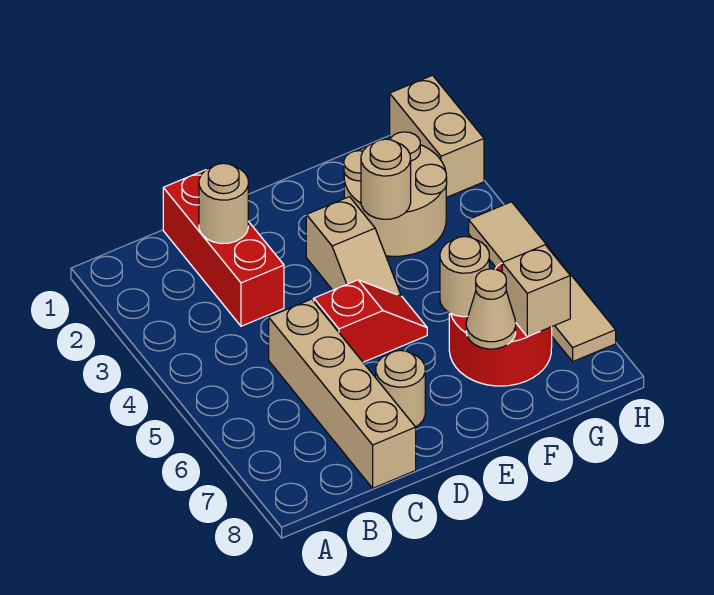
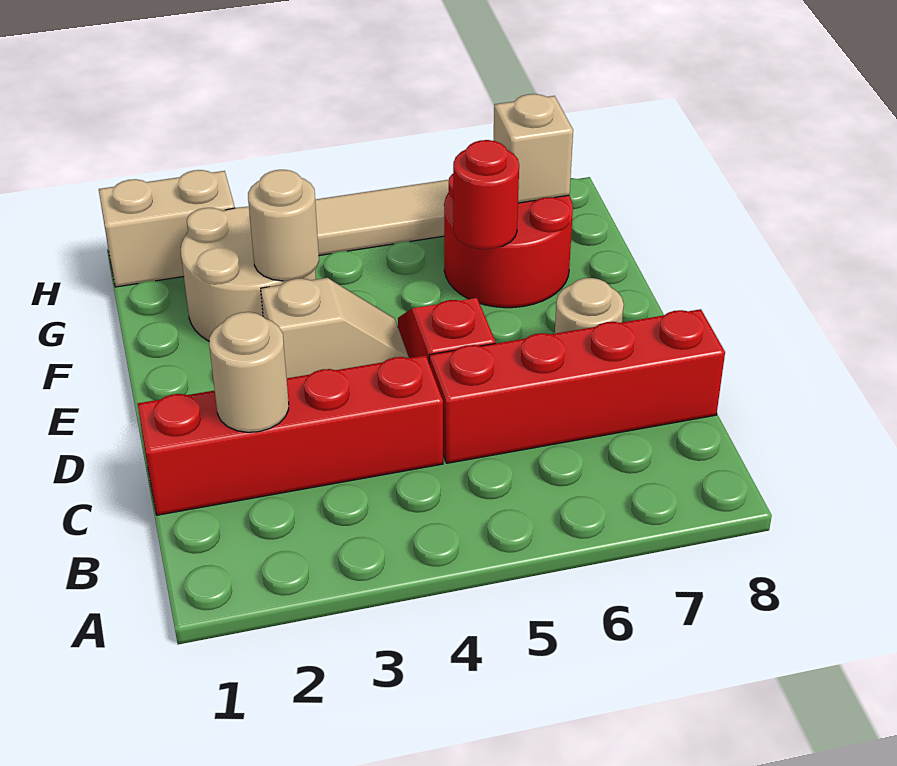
red brick C1:C3 level 1 -> red brick C1:C4 level 1
tan brick C5:C8 level 1 -> red brick C5:C8 level 1
tan round brick F6 level 2 -> red round brick F6 level 2
tan cone F7 level 2 -> none

